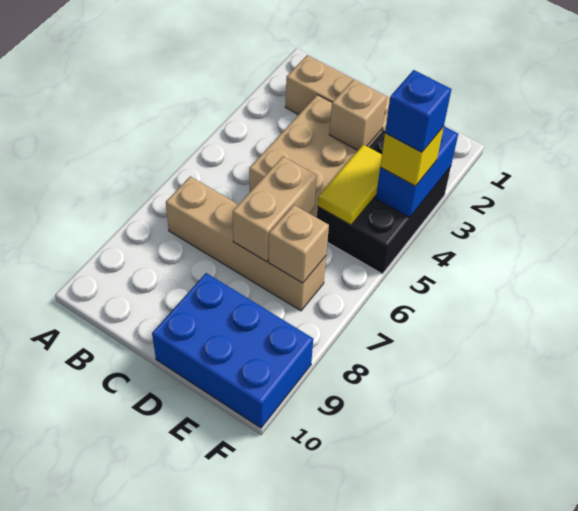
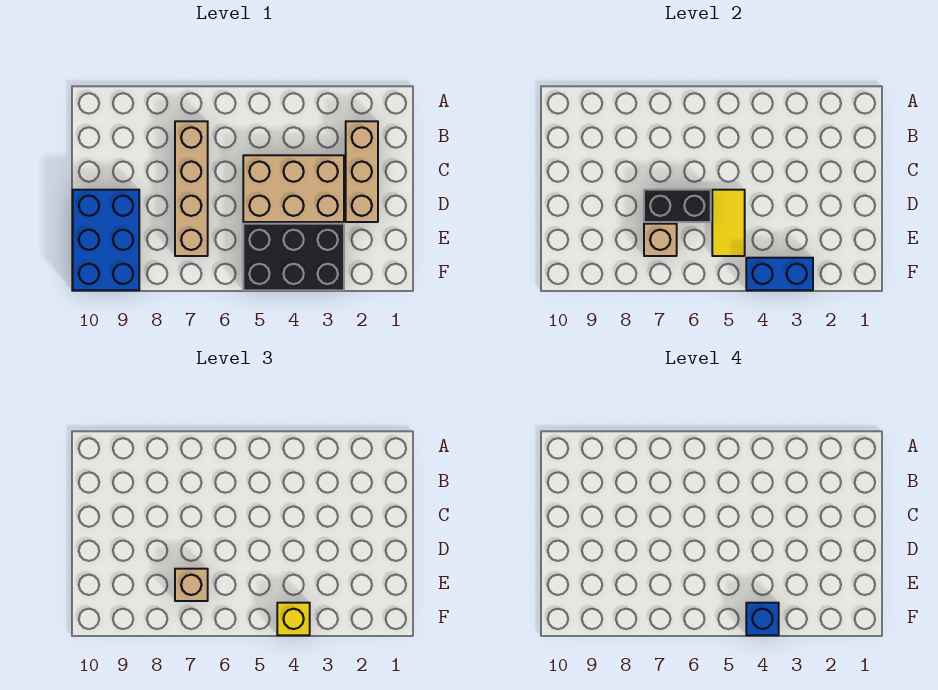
tan brick D3 level 2 -> tan brick E7 level 3
tan brick D6:D7 level 2 -> black brick D6:D7 level 2
yellow tile E4:E5 level 2 -> yellow tile D5:E5 level 2

